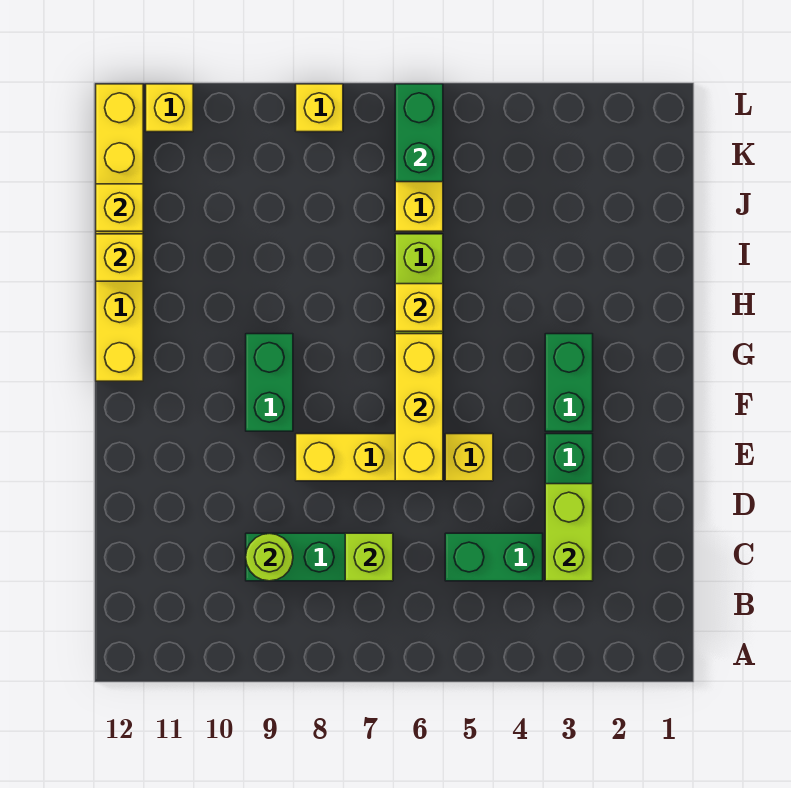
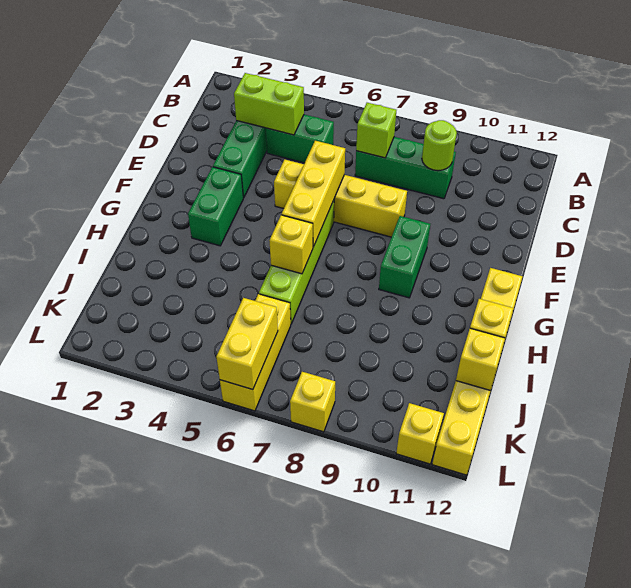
lime brick C3:D3 level 2 -> lime brick C3:C4 level 2
green brick K6:L6 level 2 -> yellow brick K6:L6 level 2

